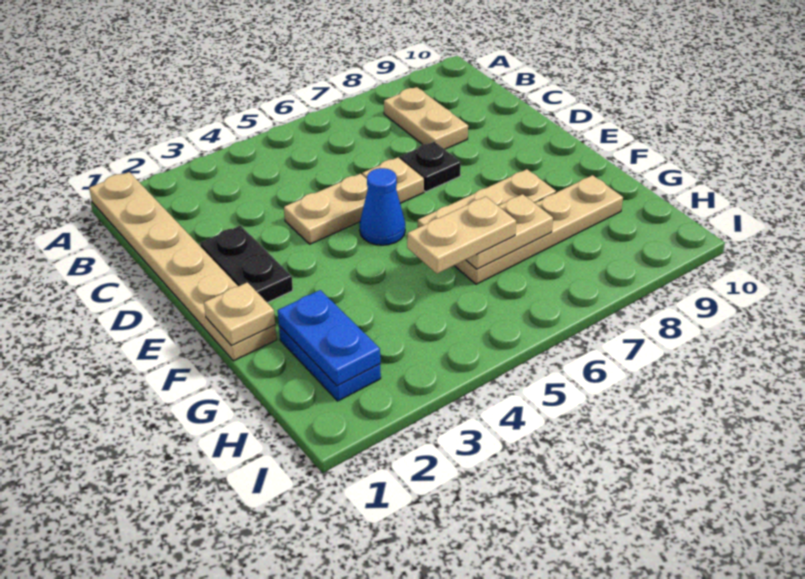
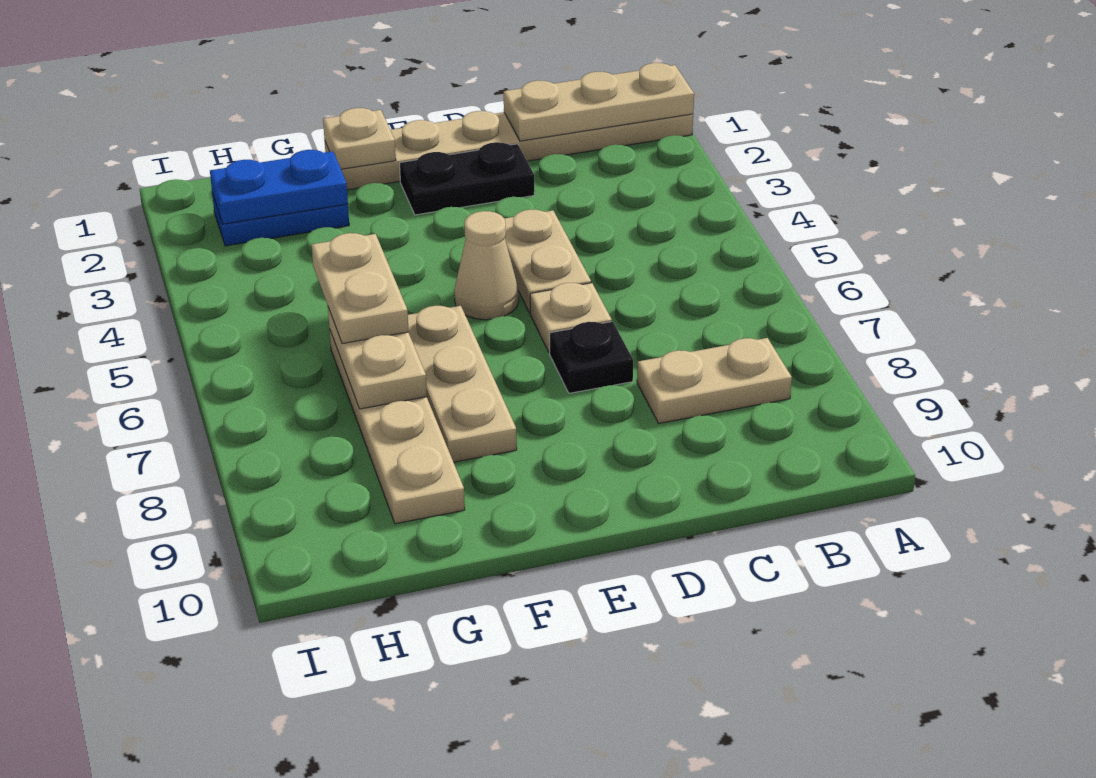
none -> tan plate A1:C1 level 2
blue cone E5 level 1 -> tan cone E5 level 1

